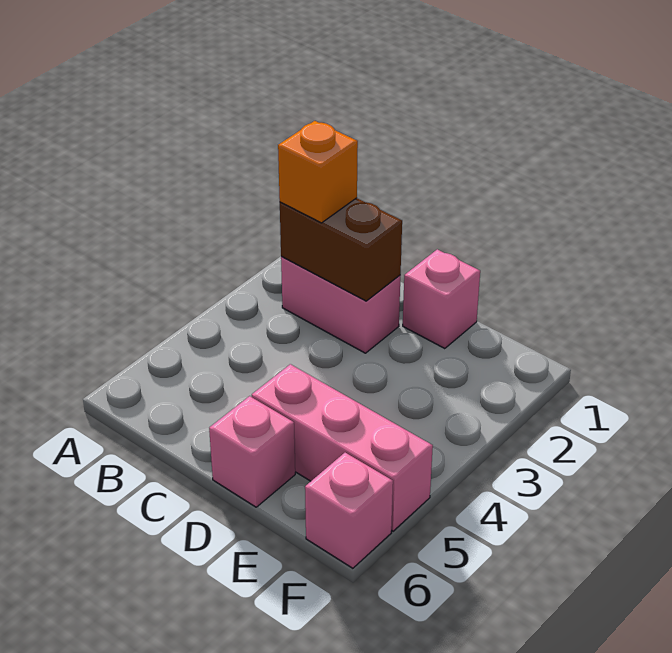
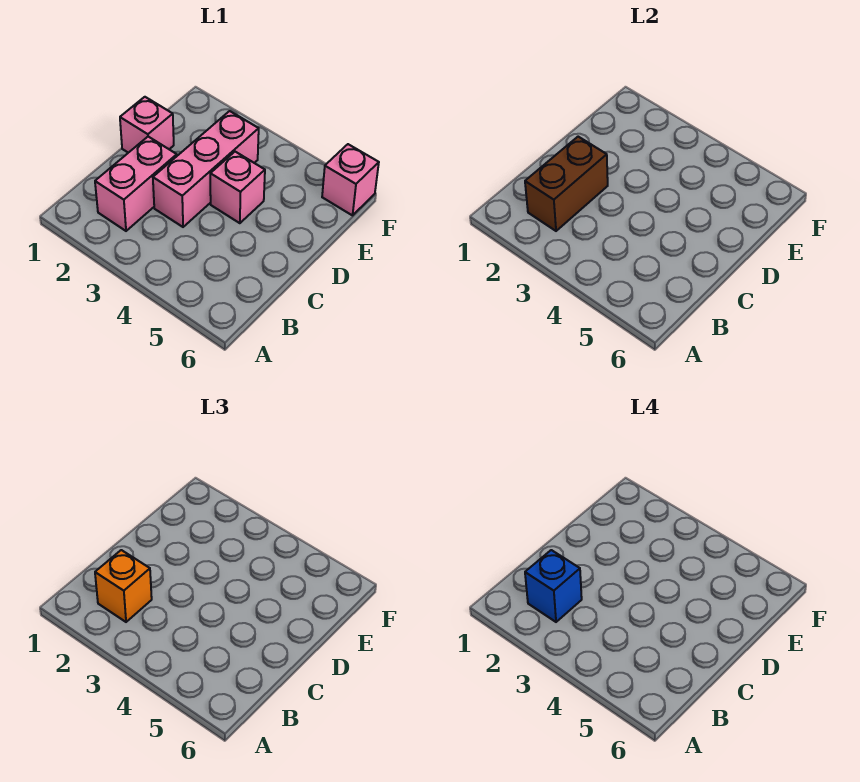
none -> blue brick B2 level 4
pink brick D5:F5 level 1 -> pink brick C3:E3 level 1
pink brick D6 level 1 -> pink brick D4 level 1

